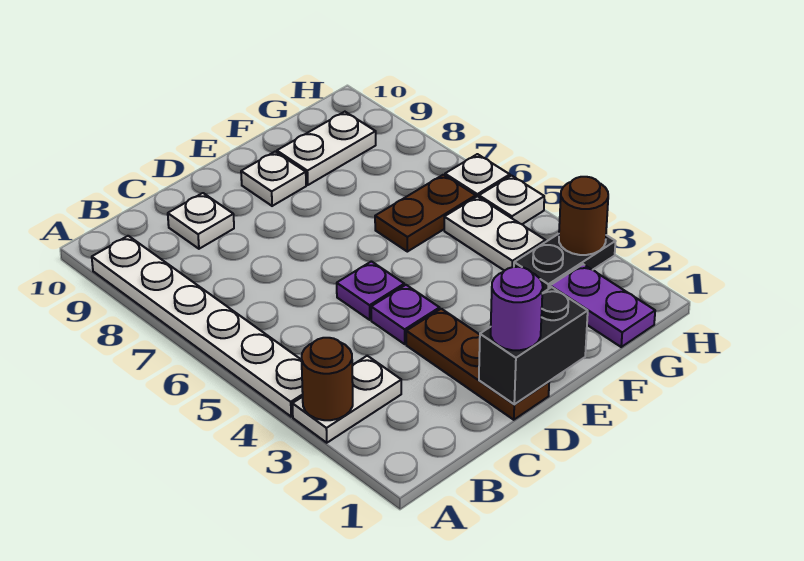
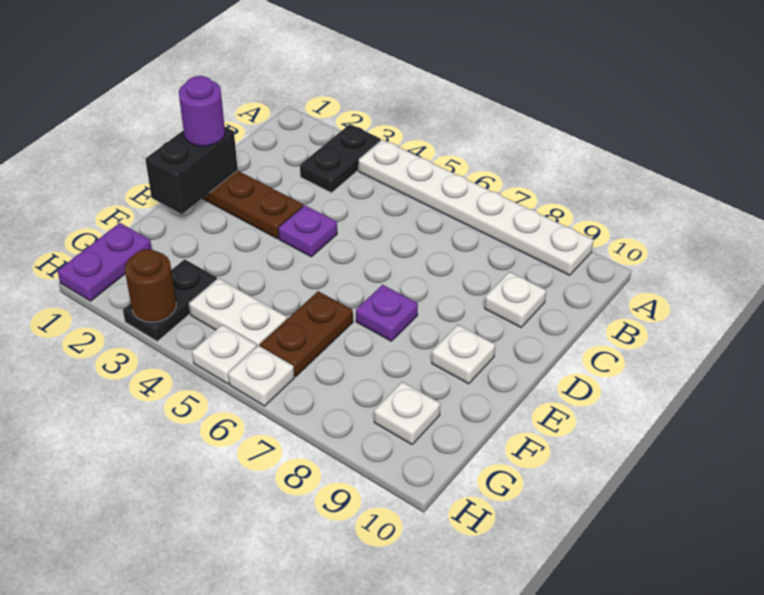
white plate A3:B3 level 1 -> black plate A3:B3 level 1
brown round brick A3 level 2 -> none
purple plate D5 level 1 -> purple plate E7 level 1
white plate F9:G9 level 1 -> white plate G9 level 1
purple plate G1:G2 level 1 -> purple plate G1:H1 level 1

